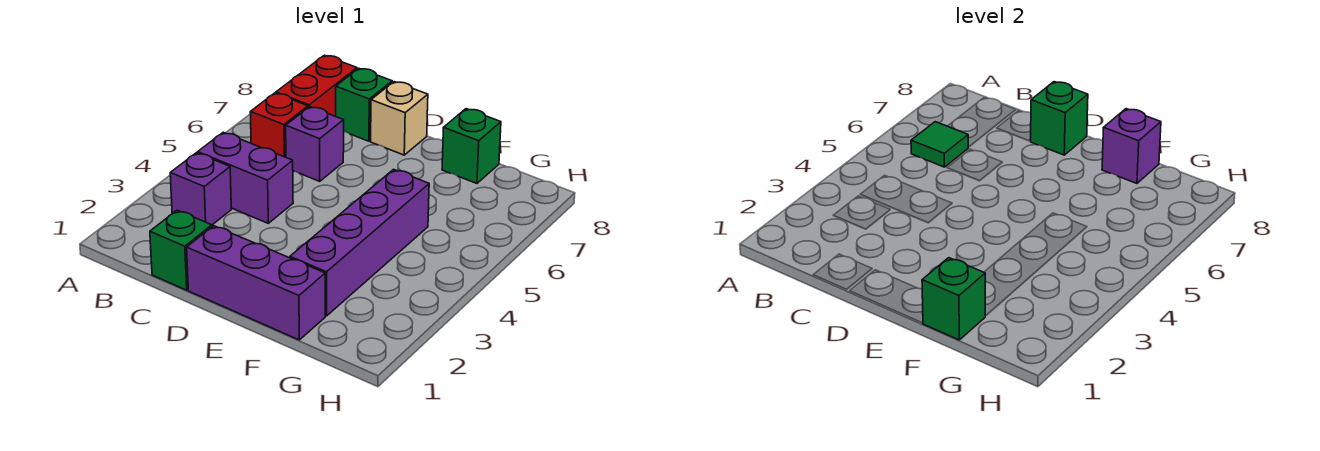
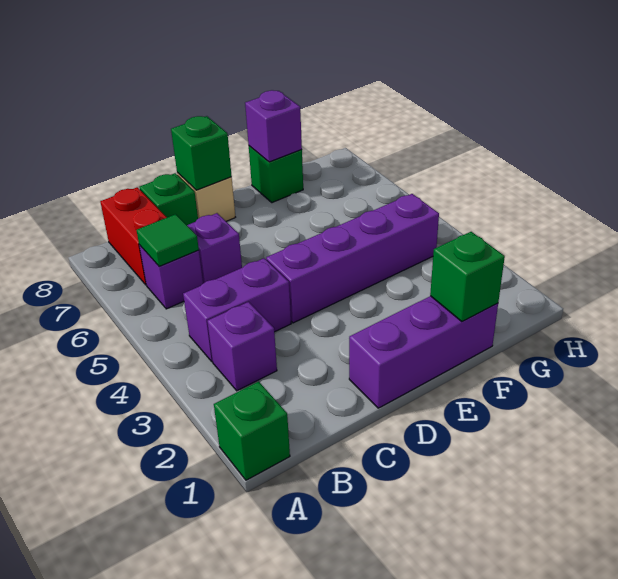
red brick B6 level 1 -> purple brick B6 level 1
green brick C1 level 1 -> green brick A1 level 1
purple brick F2:F5 level 1 -> purple brick D4:G4 level 1

